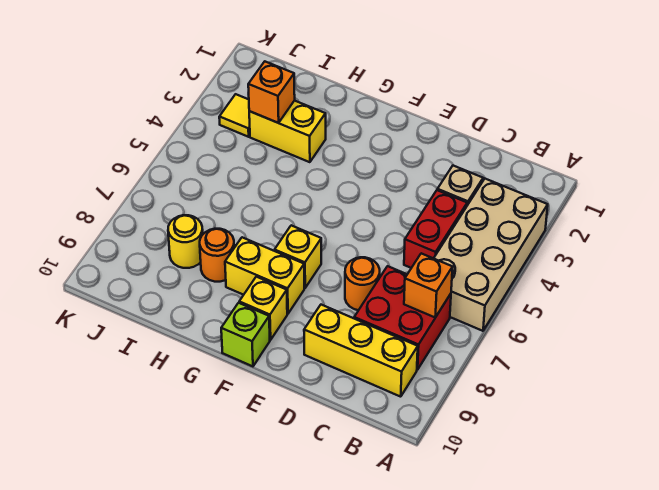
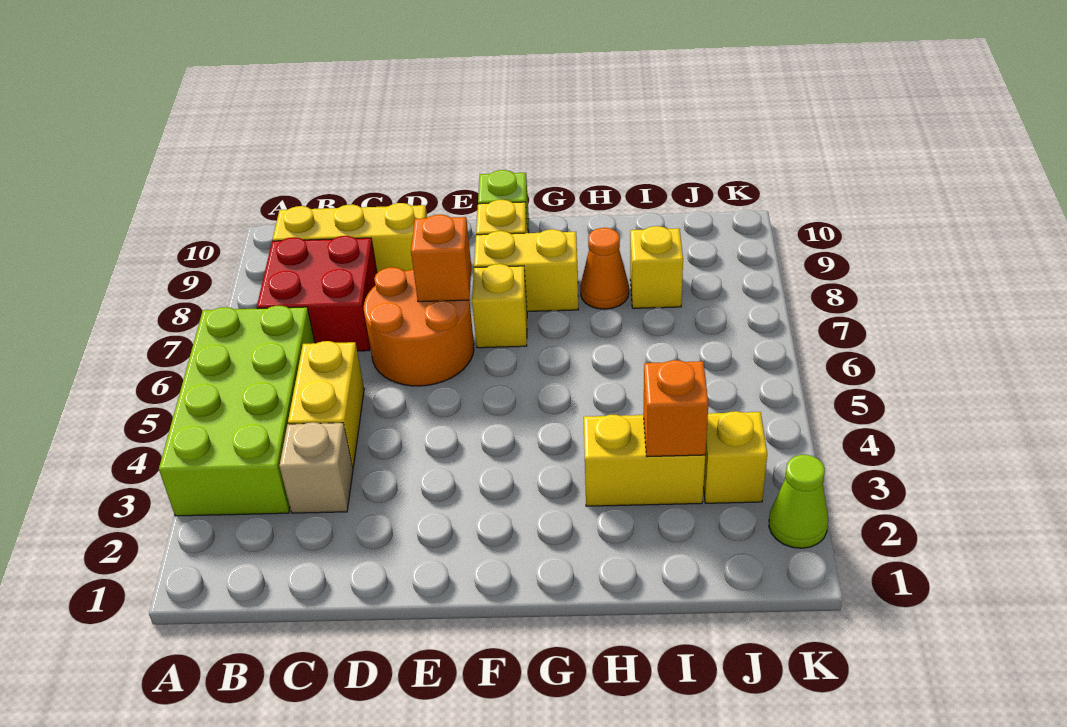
tan brick A3:B6 level 1 -> lime brick A3:B6 level 1
orange brick B7 level 2 -> orange brick E7 level 2
red brick C4:C5 level 1 -> yellow brick C4:C5 level 1
orange round brick D7 level 1 -> orange round brick D6:E7 level 1
orange round brick H8 level 1 -> orange cone H8 level 1
yellow round brick I8 level 1 -> yellow brick I8 level 1
yellow tile J3 level 1 -> yellow brick J3 level 1
none -> lime cone K2 level 1

